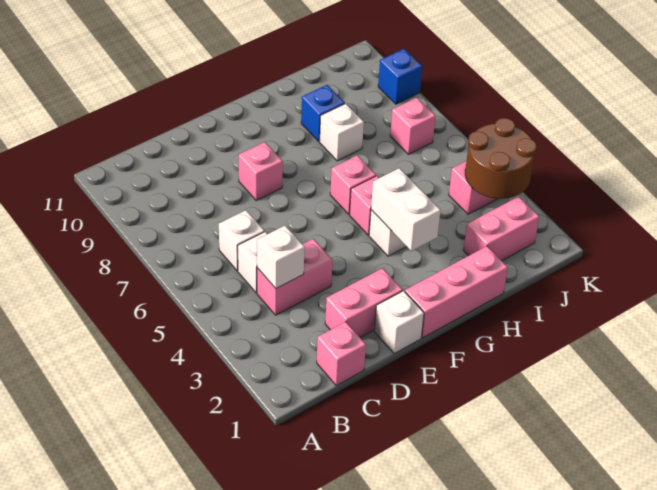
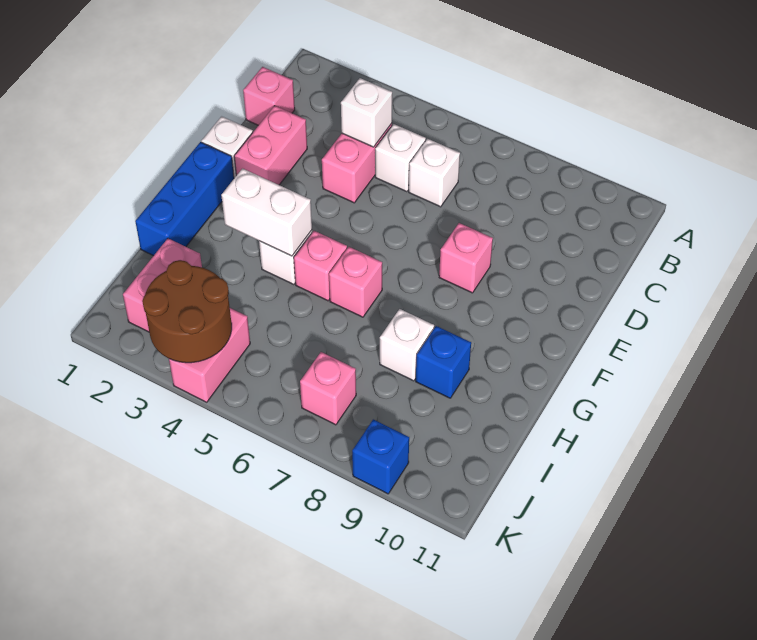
pink brick F1:H1 level 1 -> blue brick F1:H1 level 1

